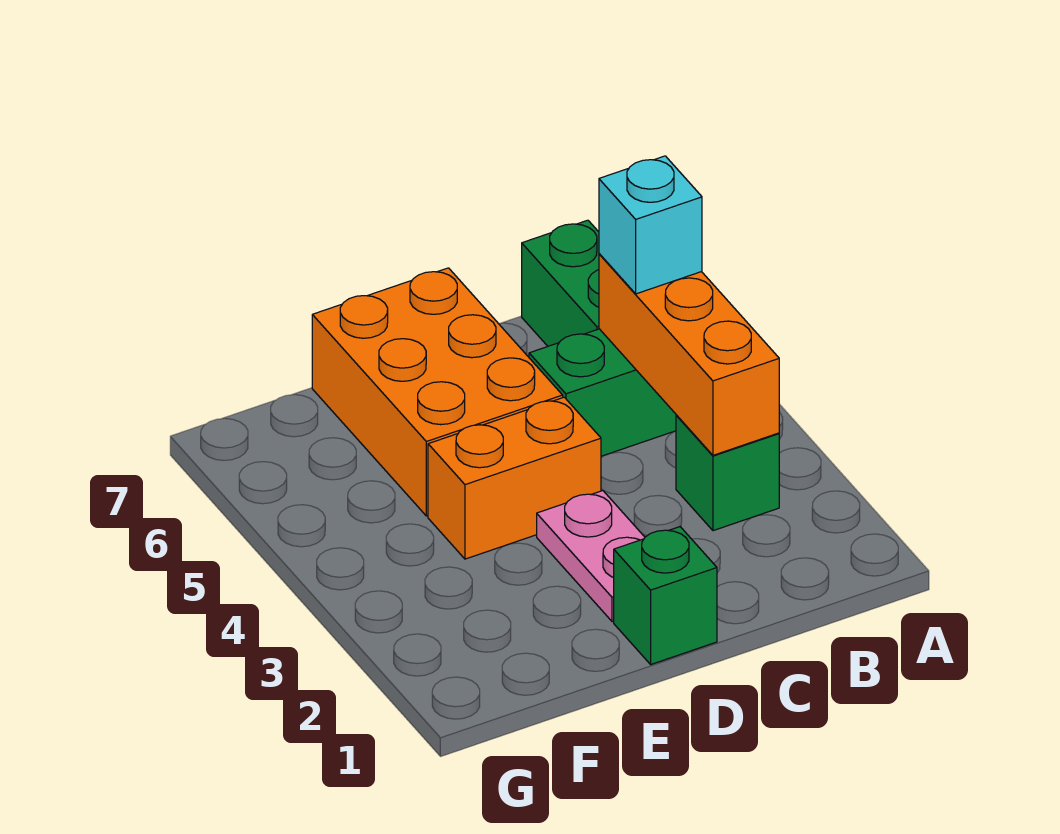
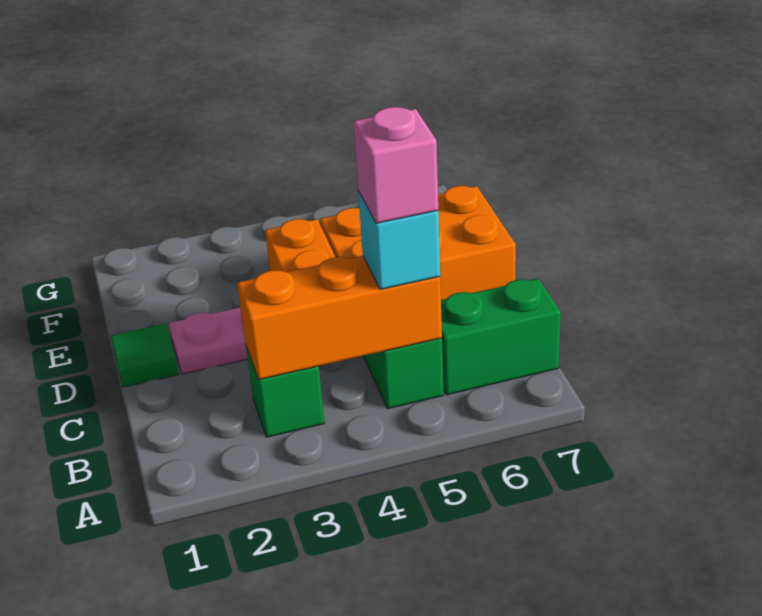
none -> pink brick B5 level 4
green brick D1 level 1 -> green tile D1 level 1

